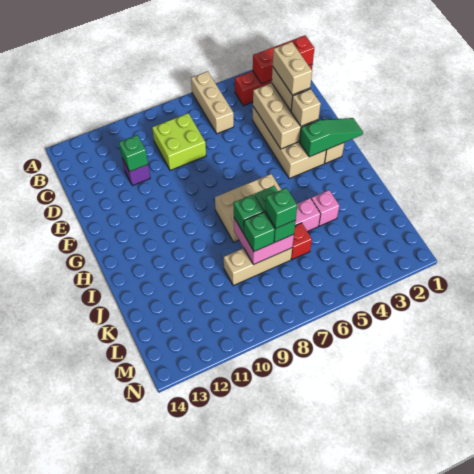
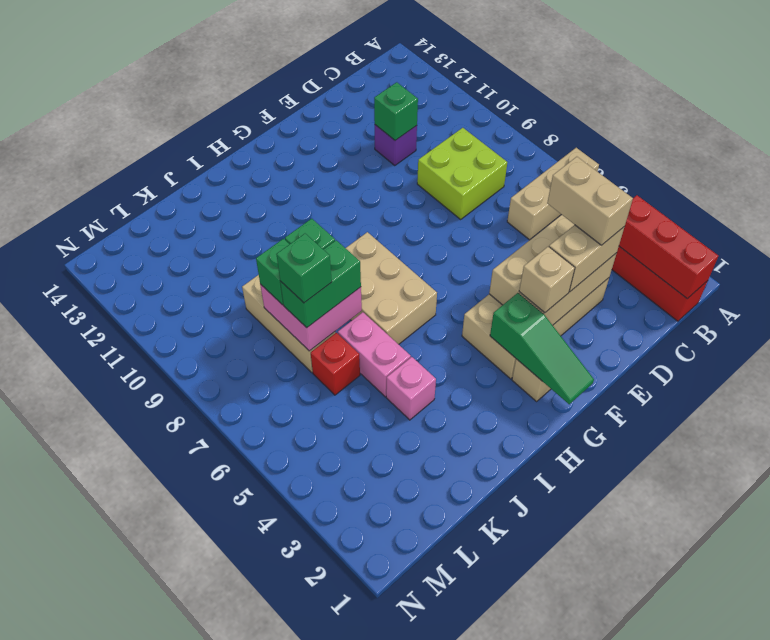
tan brick D3:E3 level 4 -> tan brick D3:D4 level 4

